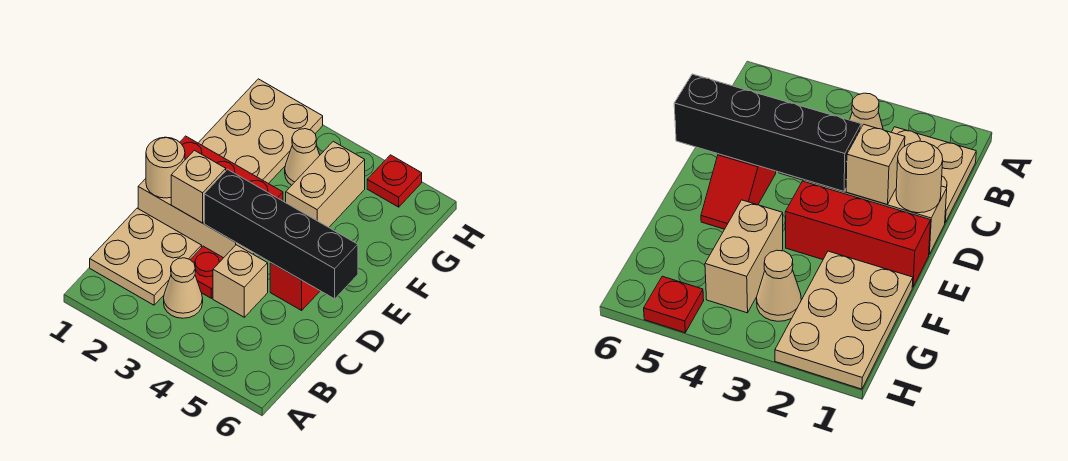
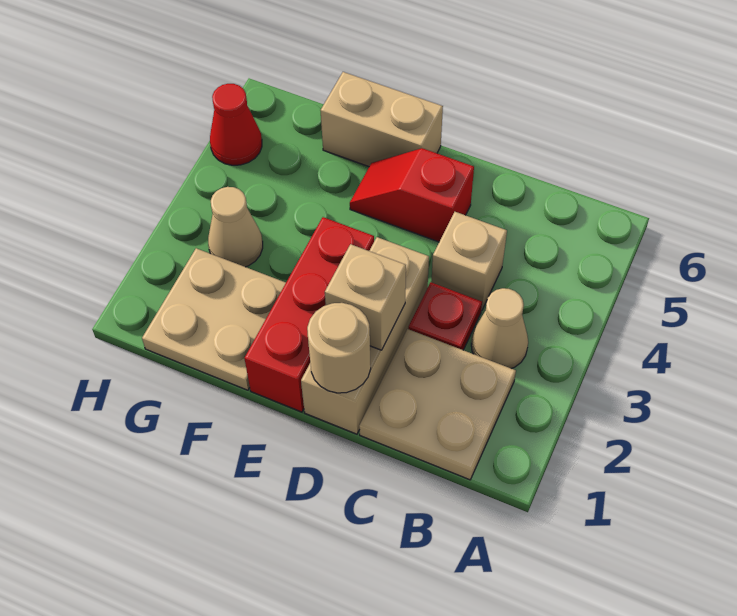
black brick D3:D6 level 2 -> none
tan plate F1:H2 level 1 -> tan plate F1:G2 level 1
tan brick F4:G4 level 1 -> tan brick E6:F6 level 1
red plate H5 level 1 -> red cone H5 level 1

